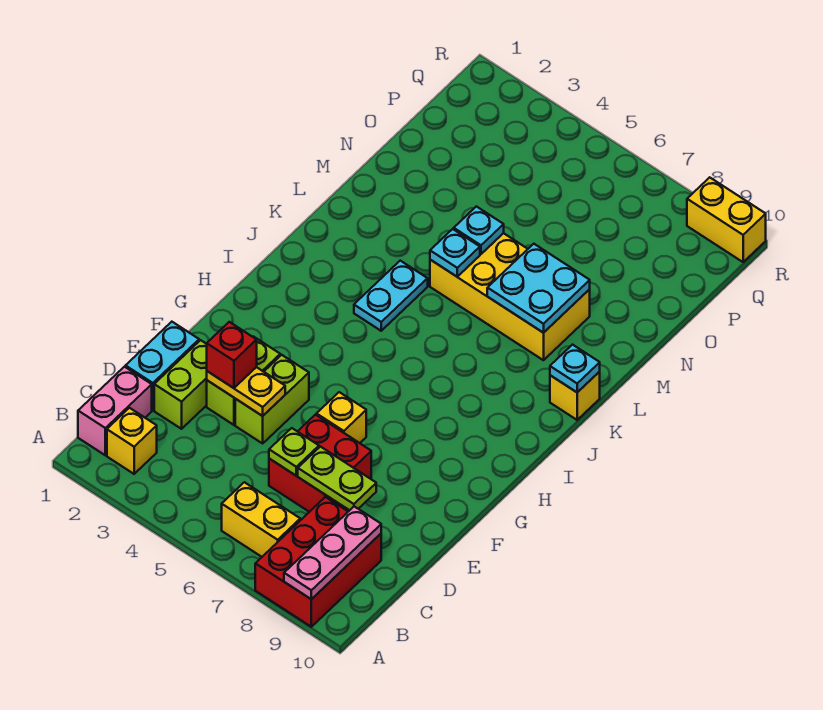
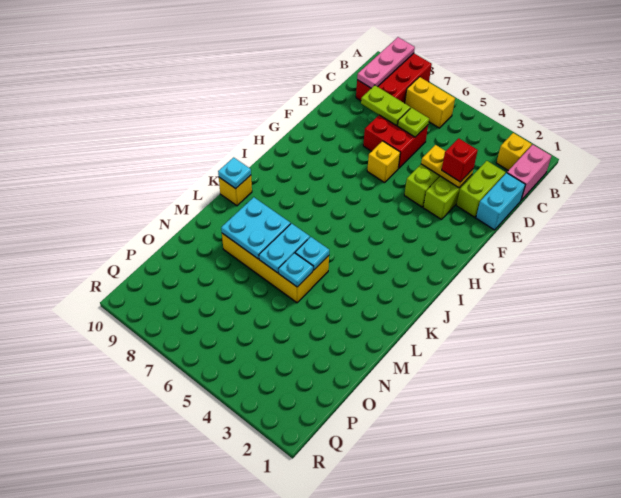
cyan plate J4:K4 level 1 -> cyan plate L6:M6 level 2
yellow brick R9:R10 level 1 -> none

